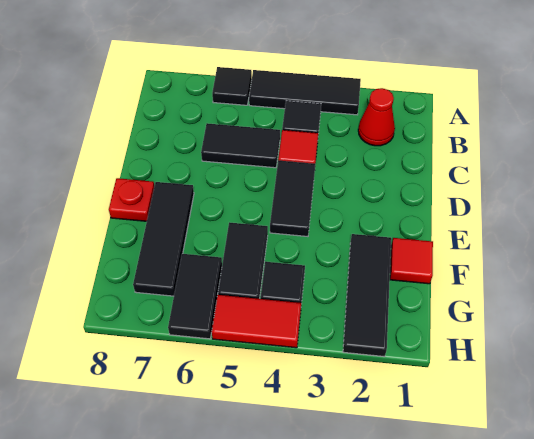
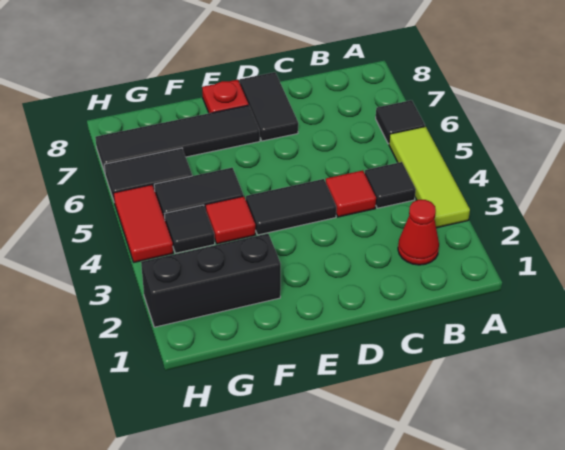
black tile A3:A5 level 1 -> lime tile A3:A5 level 1
black tile C5:C6 level 1 -> black tile D7:D8 level 1
black tile E7:G7 level 1 -> black tile E7:H7 level 1
red tile F1 level 1 -> red tile F4 level 1
black tile F2:H2 level 1 -> black brick F2:H2 level 1

